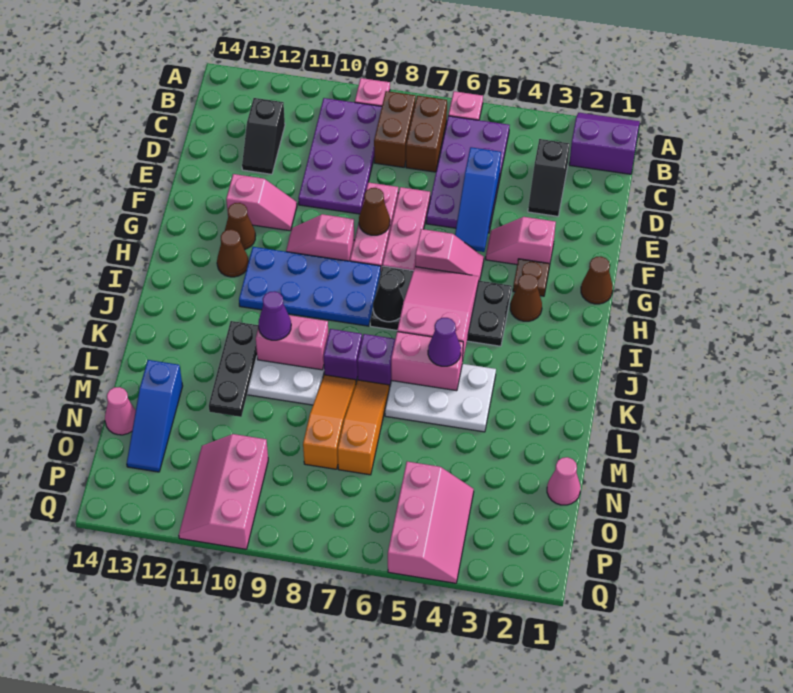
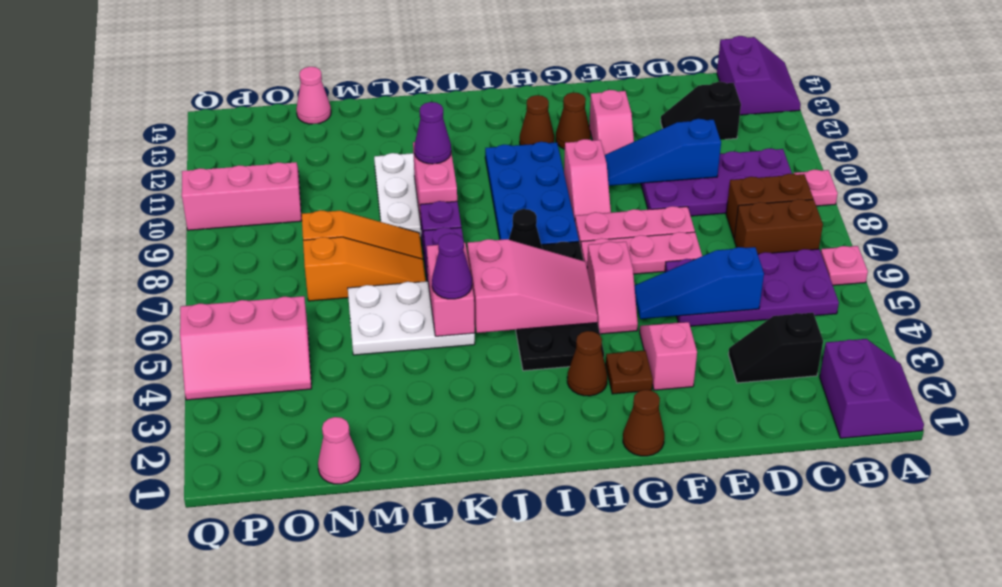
none -> purple slope A13:B14 level 1 top B
brown cone F8 level 2 -> none
pink slope G9:G10 level 1 top 9 -> pink slope G9:G10 level 1 top 10
white plate K4:L6 level 1 -> white plate K5:M6 level 1
black plate K11:M11 level 2 -> none
blue slope M13:O13 level 1 top M -> blue slope D10:F10 level 2 top D

